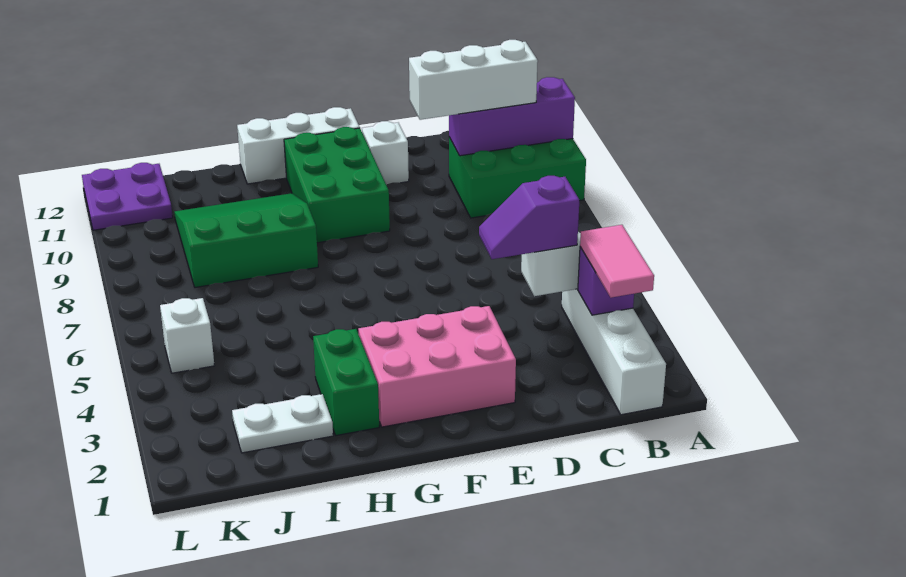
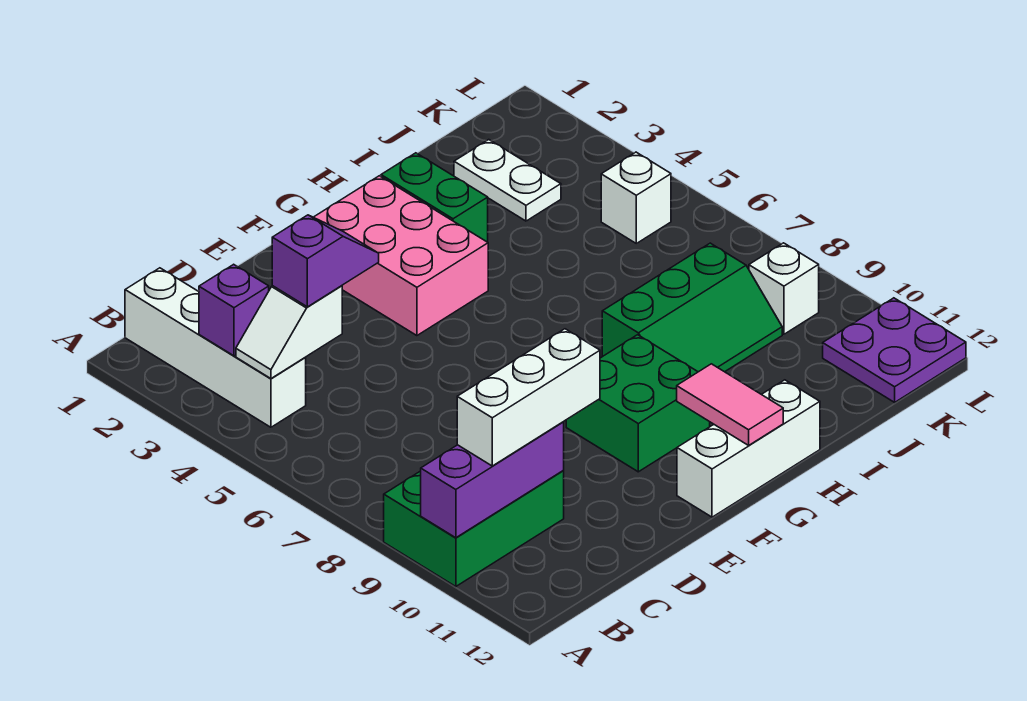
pink tile B2:B3 level 3 -> pink tile G11:G12 level 2
pink brick E2:G3 level 1 -> pink brick F2:G4 level 1
white brick E11 level 1 -> white brick K9 level 1
green brick F9:G11 level 1 -> green brick F9:G10 level 1
green slope H8:J10 level 1 top 8 -> green slope H8:J9 level 1 top 8
white plate I2:J2 level 1 -> white plate J2:J3 level 1

